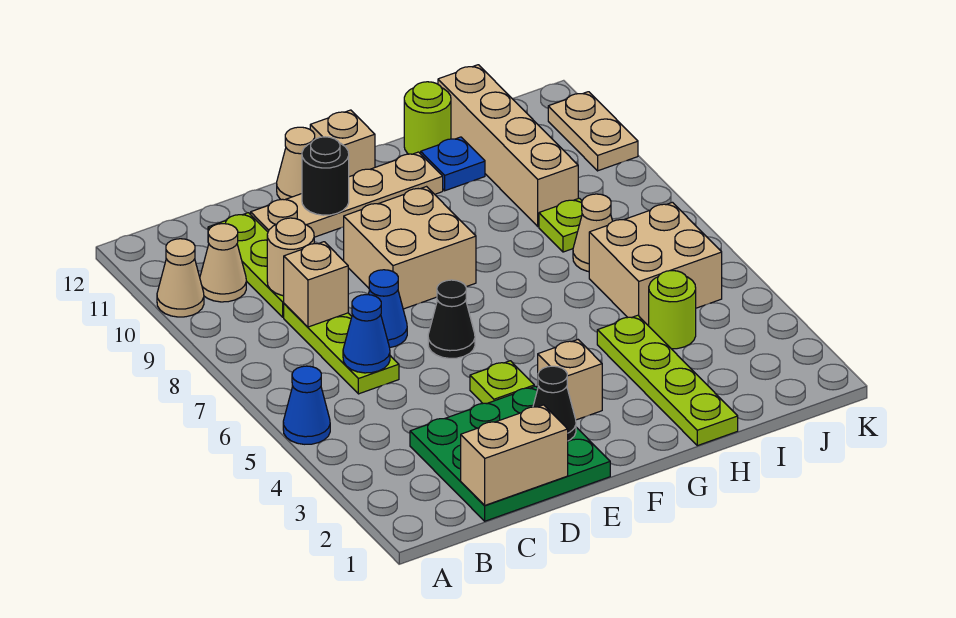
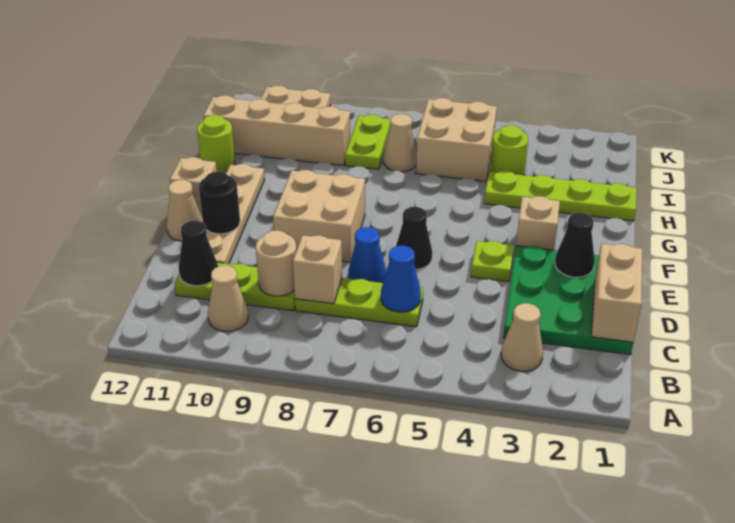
blue cone A5 level 1 -> none
tan cone A10 level 1 -> tan cone B3 level 1
none -> black cone C11 level 2
blue plate H11 level 1 -> none
lime plate I8 level 1 -> lime plate I8:J8 level 1

